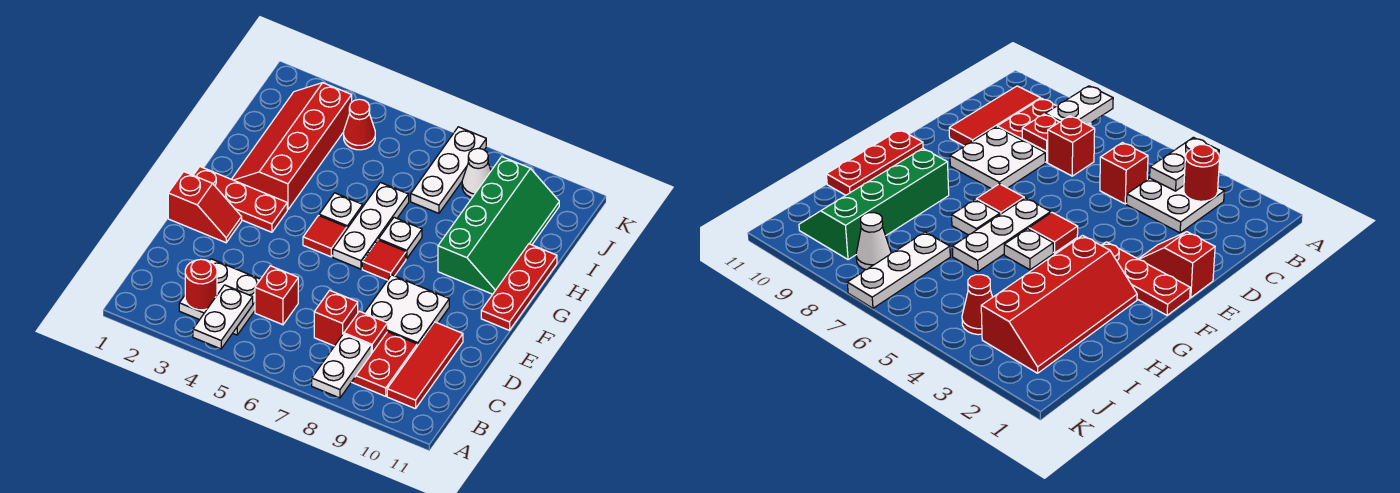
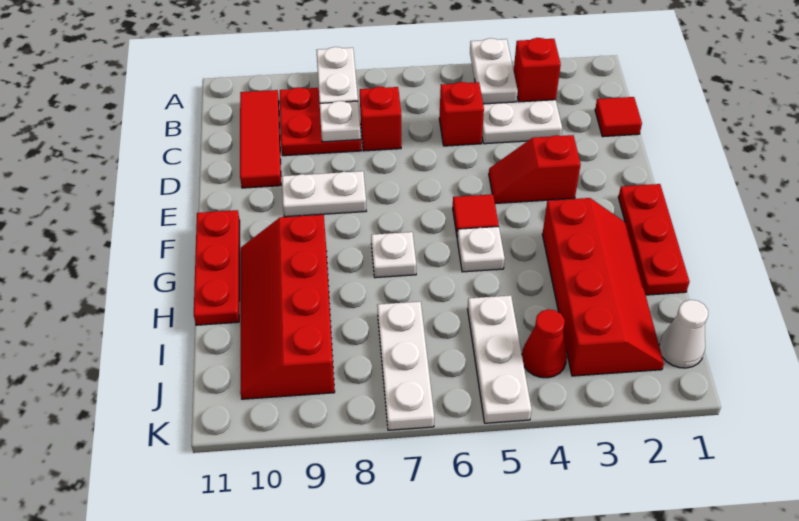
red round brick B3 level 2 -> red brick B3 level 2
red plate C8 level 2 -> white plate C8 level 2
white plate D8:E9 level 1 -> white plate E8:E9 level 1
red slope E1:E2 level 1 top 1 -> red slope E3:E4 level 1 top 3
red plate F1:F3 level 1 -> red plate F1:H1 level 1
white plate F6:H6 level 1 -> white plate I5:K5 level 1
red tile F7 level 1 -> red tile C1 level 1
green slope G9:J10 level 1 top 9 -> red slope G9:J10 level 1 top 9
white cone J8 level 1 -> white cone J1 level 1

